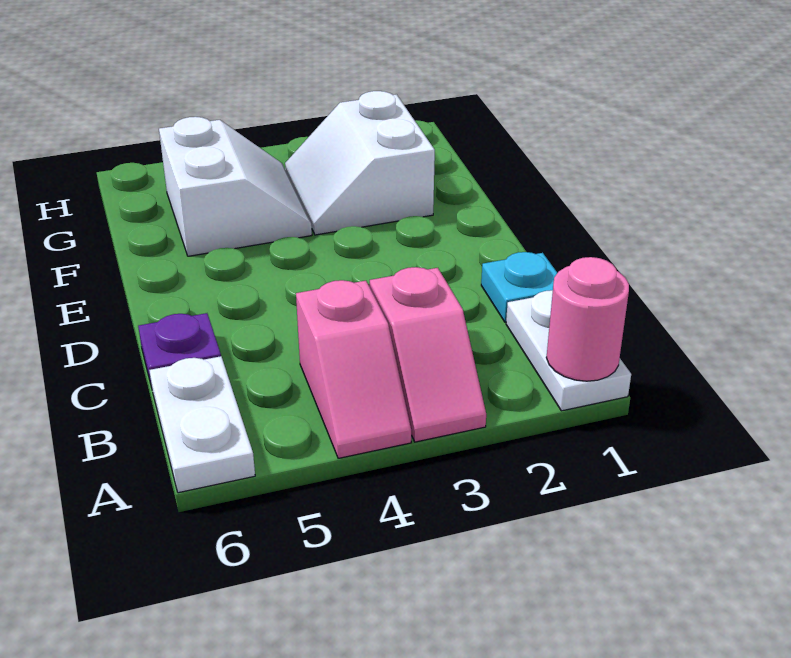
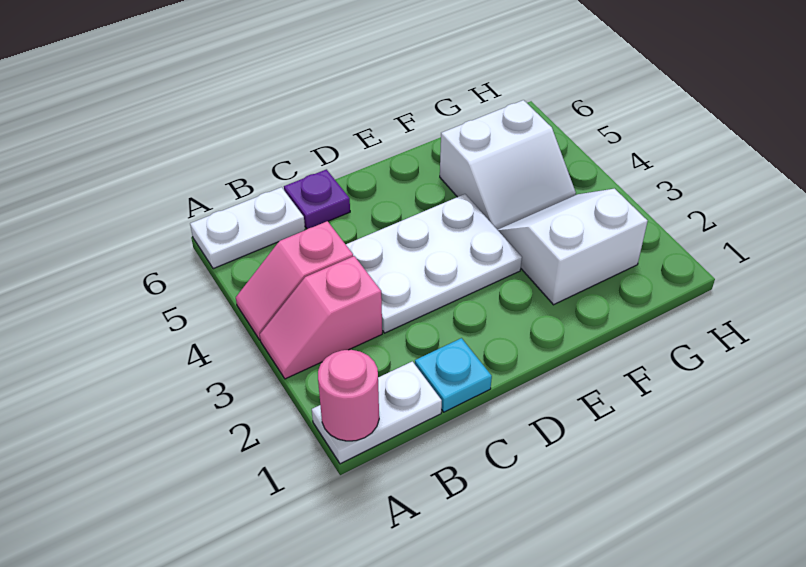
none -> white plate C3:E4 level 1

